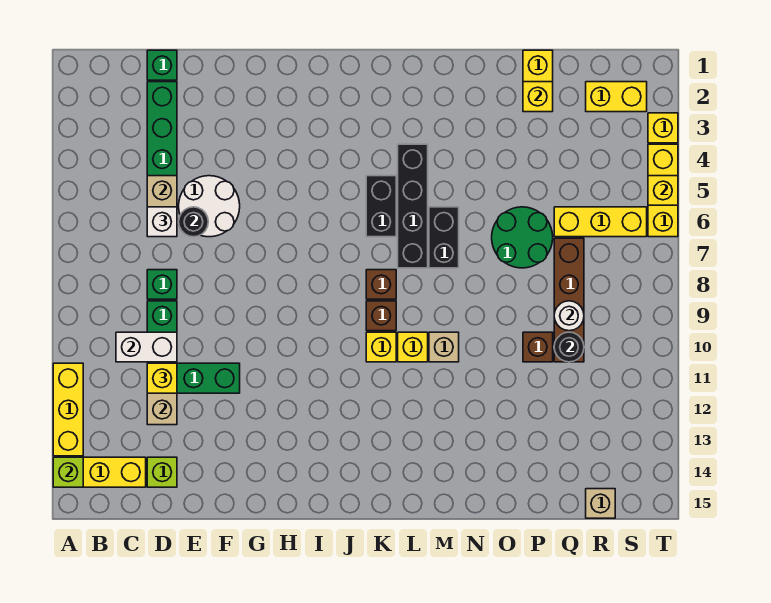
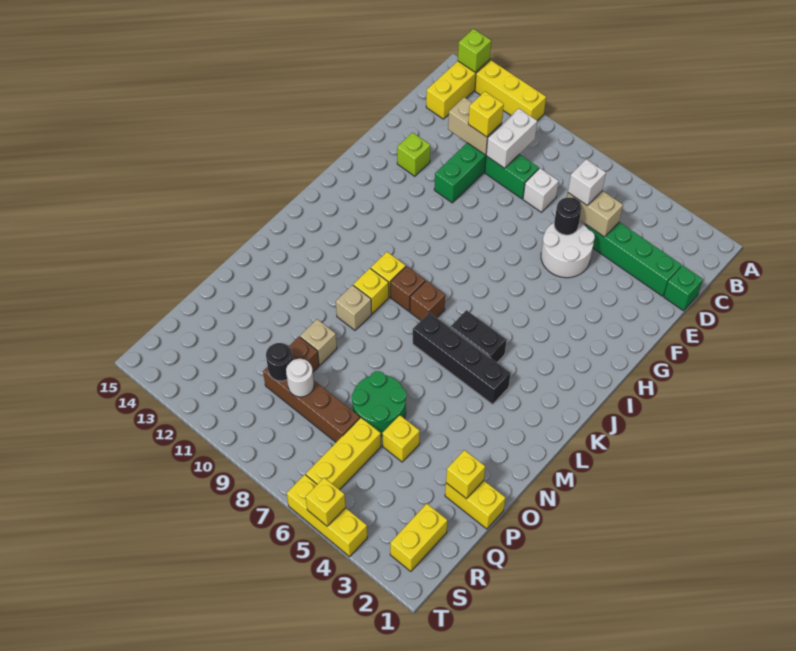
green brick D8 level 1 -> white brick D8 level 1
lime brick D14 level 1 -> lime brick F13 level 1
black brick M6:M7 level 1 -> none
tan brick R15 level 1 -> tan brick O10 level 1
yellow brick T3 level 1 -> yellow brick P5 level 1

